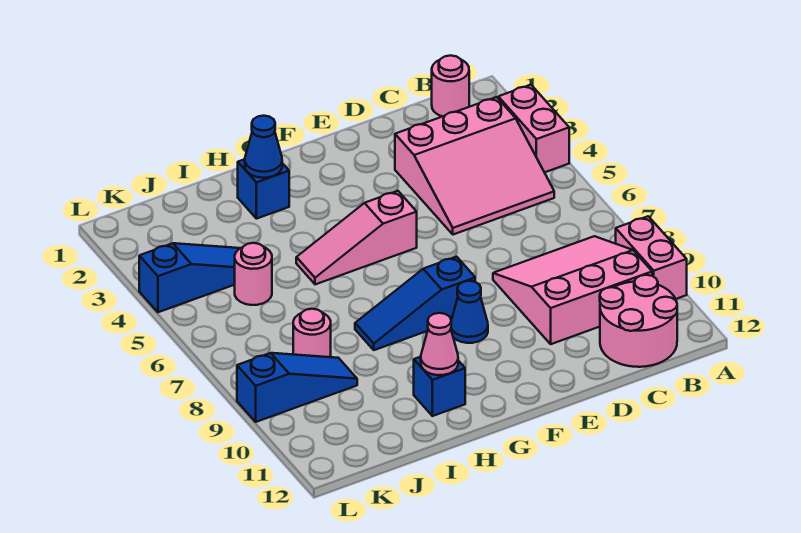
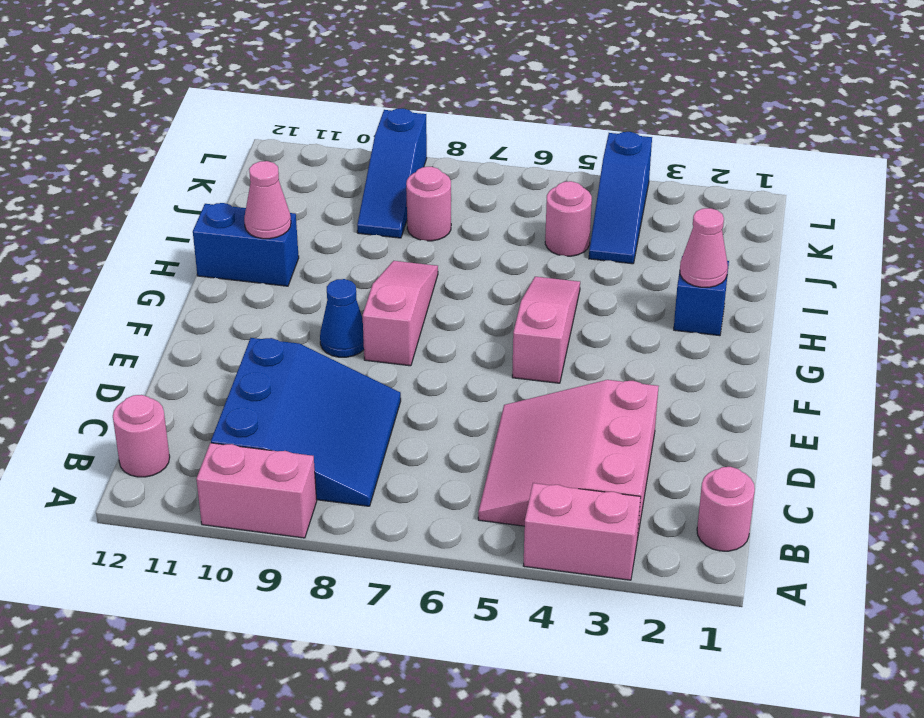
pink slope B8:D10 level 1 top 10 -> blue slope B8:D10 level 1 top 10
pink round brick B11:C12 level 1 -> pink round brick B12 level 1
blue slope F8:H8 level 1 top F -> pink slope F8:H8 level 1 top F
blue cone H2 level 2 -> pink cone H2 level 2
blue brick H11 level 1 -> blue brick H11:H12 level 1

